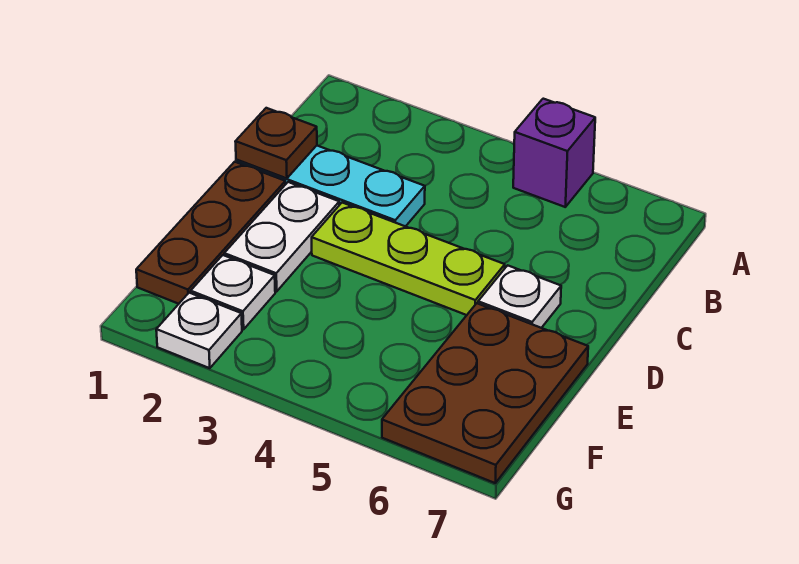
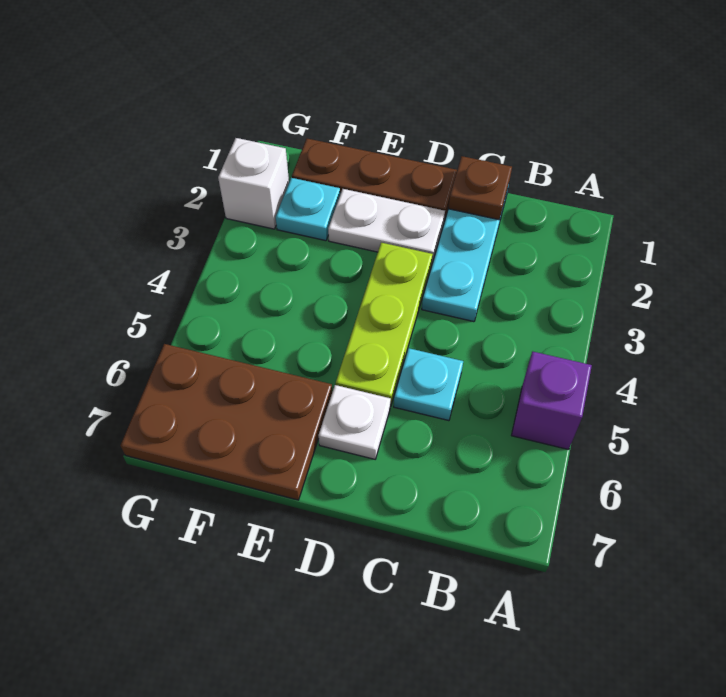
none -> cyan plate C5 level 1
white plate F2 level 1 -> cyan plate F2 level 1
white plate G2 level 1 -> white brick G2 level 1

